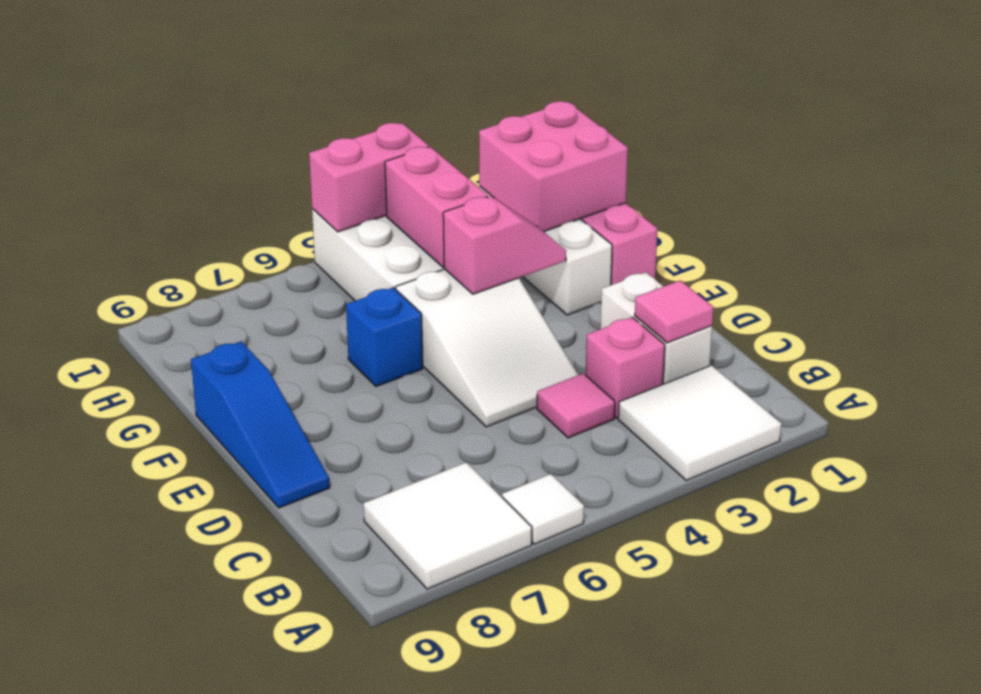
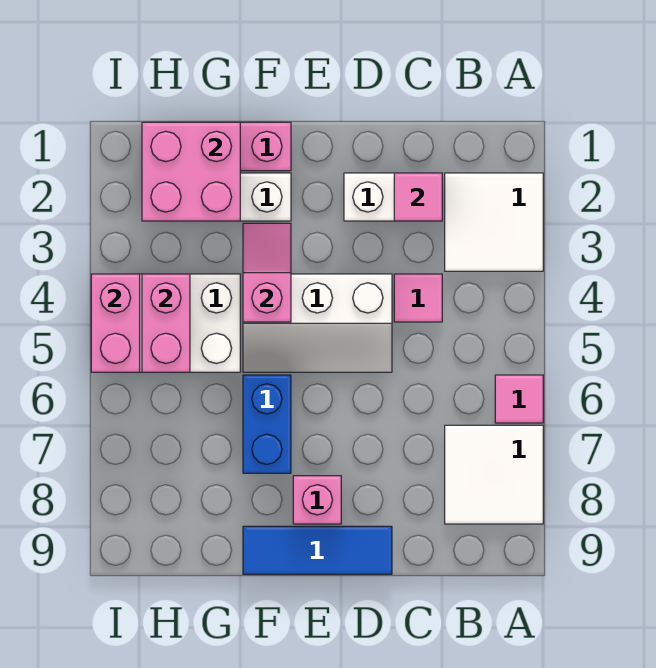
white tile A6 level 1 -> pink tile A6 level 1
pink brick C3 level 1 -> pink brick E8 level 1
white slope D4:F5 level 1 top F -> white slope D4:F5 level 1 top 4
blue slope D9:F9 level 1 top F -> blue tile D9:F9 level 1
blue brick F6 level 1 -> blue brick F6:F7 level 1
pink brick G4:H4 level 2 -> pink brick H4:H5 level 2

